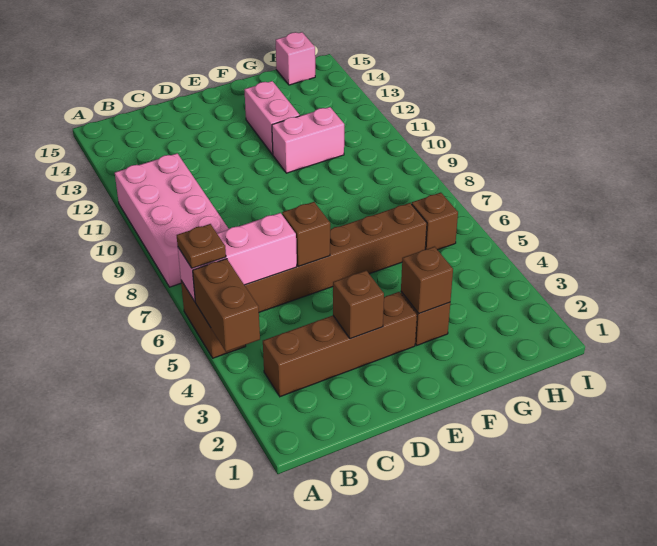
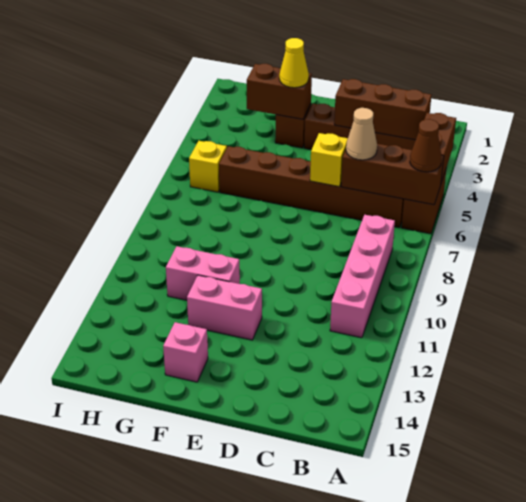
pink brick A6:C6 level 2 -> brown brick A6:C6 level 2
brown plate A6 level 3 -> brown cone A6 level 3
pink brick A8:B11 level 1 -> pink brick B8:B11 level 1
none -> tan cone C6 level 3
brown brick D3 level 2 -> brown brick B3:D3 level 2
brown brick D6 level 2 -> yellow brick D6 level 2
brown brick F3 level 2 -> brown brick F3:G3 level 2
none -> yellow cone F3 level 3
pink brick F12:F13 level 1 -> pink brick E12:F12 level 1
brown brick H6 level 1 -> yellow brick H6 level 1
pink brick H15 level 1 -> pink brick F14 level 1

